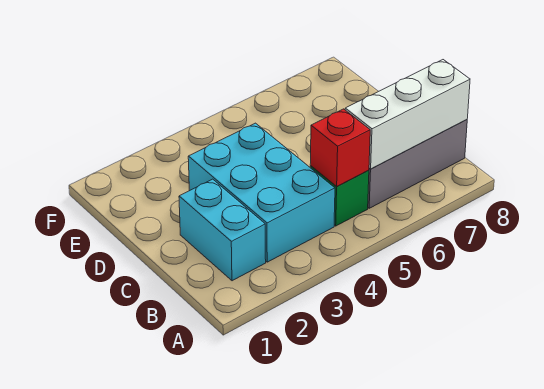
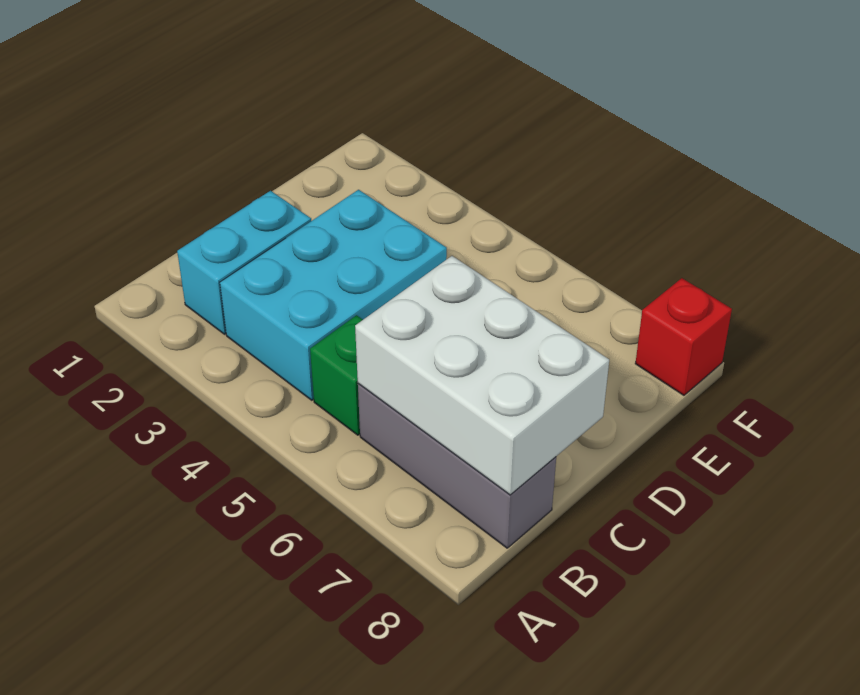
red brick B5 level 2 -> red brick F8 level 1
white brick B6:B8 level 2 -> white brick B6:C8 level 2

